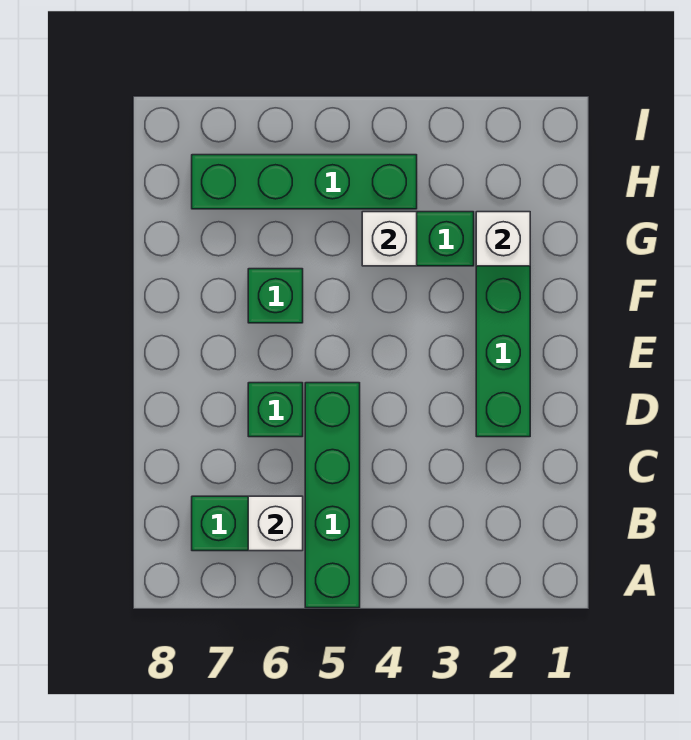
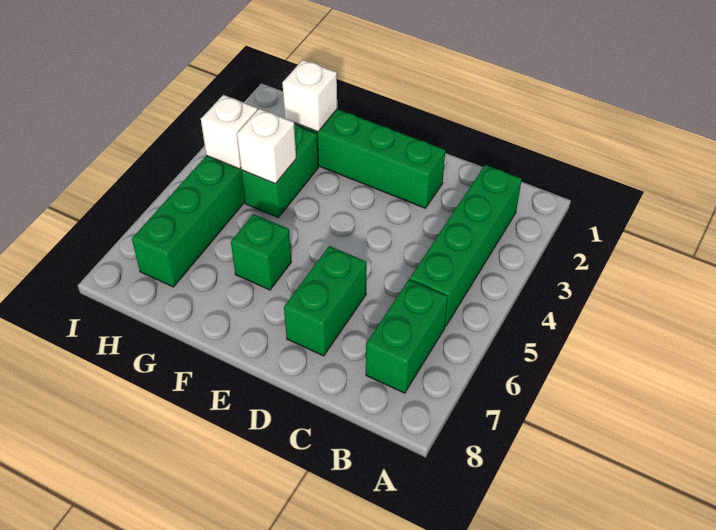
green brick A5:D5 level 1 -> green brick B2:B5 level 1
white brick B6 level 2 -> white brick H4 level 2
green brick D6 level 1 -> green brick D6:D7 level 1

